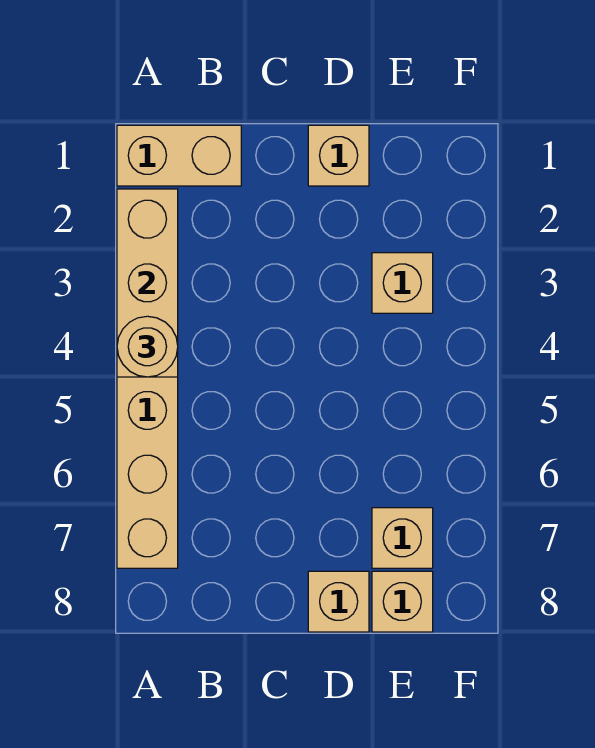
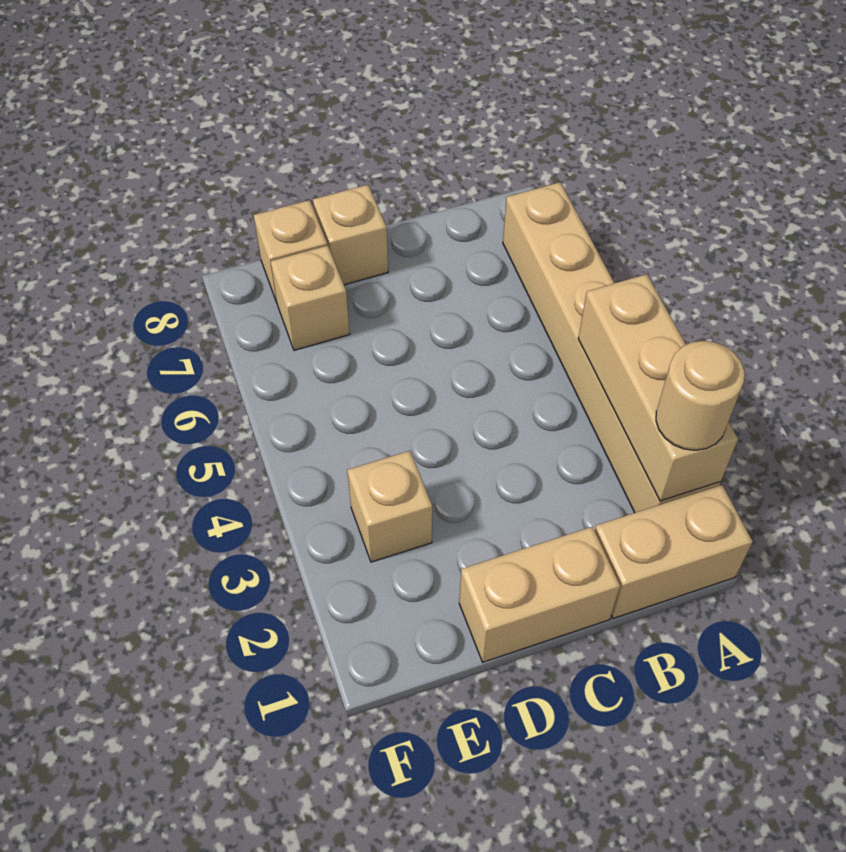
tan round brick A4 level 3 -> tan round brick A2 level 3
tan brick D1 level 1 -> tan brick C1:D1 level 1

